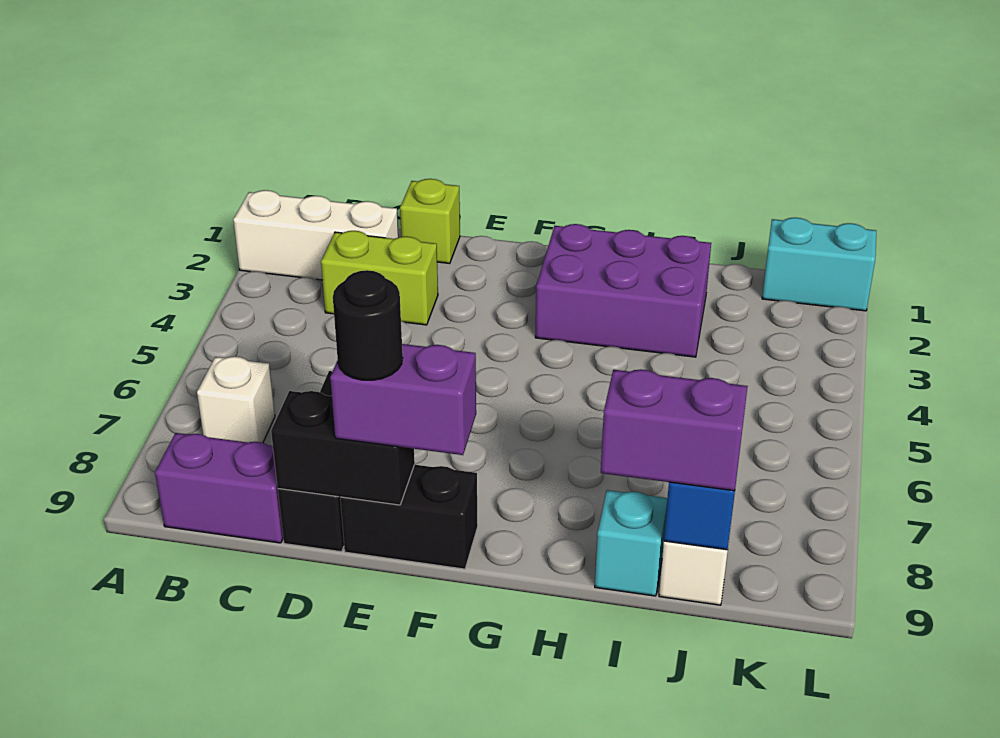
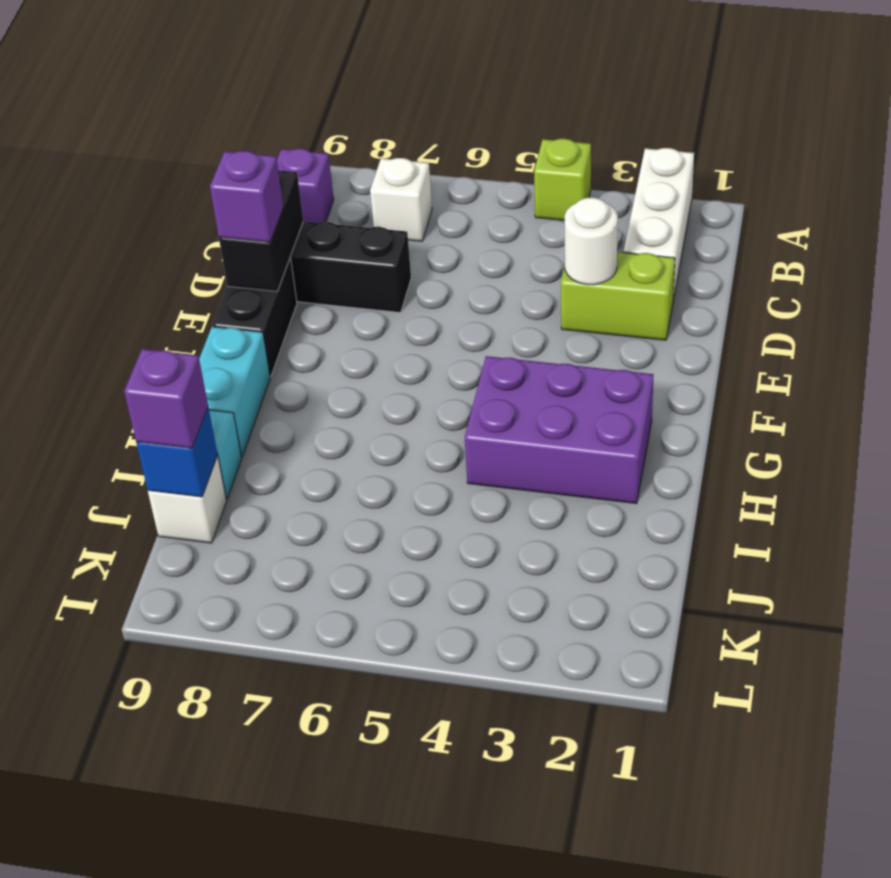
purple brick B9:C9 level 1 -> purple brick B9 level 1
lime brick C3:D3 level 1 -> lime brick D2:D3 level 1
lime brick D1 level 1 -> lime brick A4 level 1
none -> white round brick D3 level 2
purple brick E9:F9 level 3 -> purple brick E9 level 3
black round brick E9 level 4 -> none
purple brick G2:I3 level 1 -> purple brick G2:H4 level 1
purple brick I9:J9 level 3 -> purple brick J9 level 3
cyan brick K1:L1 level 1 -> cyan brick G9:H9 level 1

